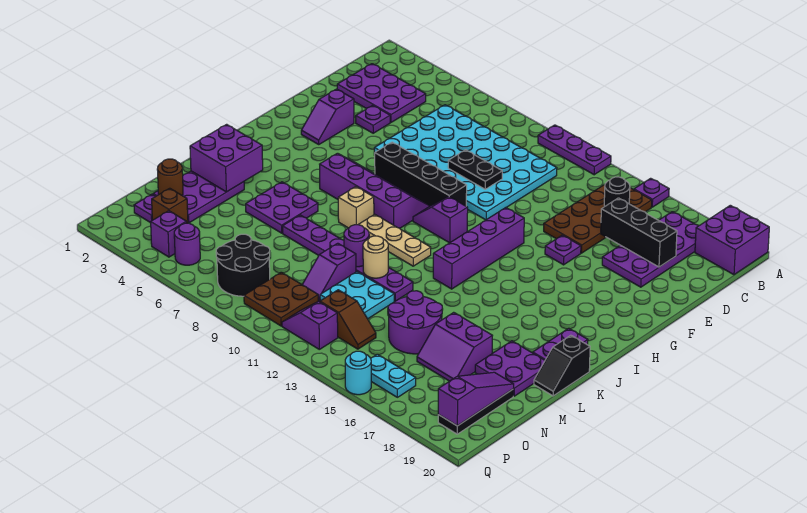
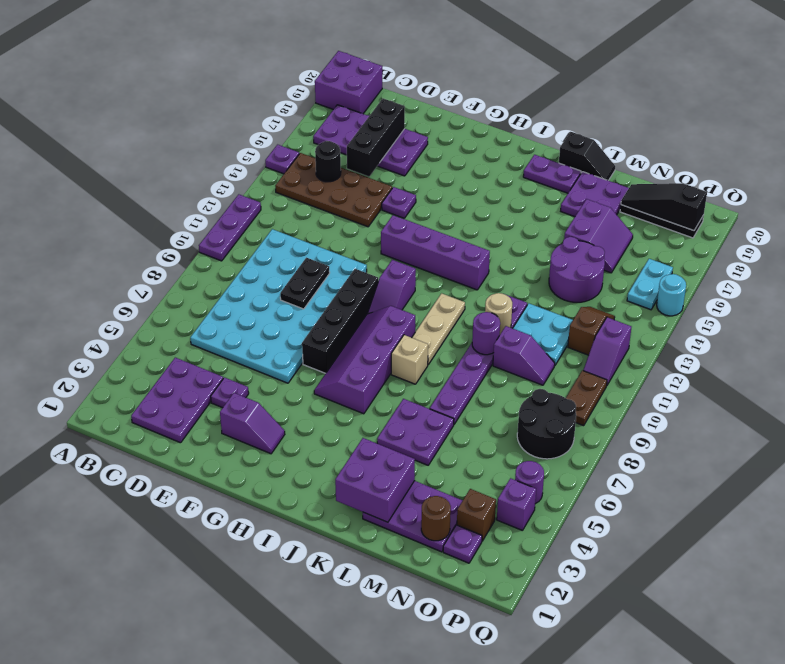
purple slope N19:P19 level 2 top P -> black slope N19:P19 level 2 top P
brown plate O9:P10 level 1 -> brown plate P9:P10 level 1

